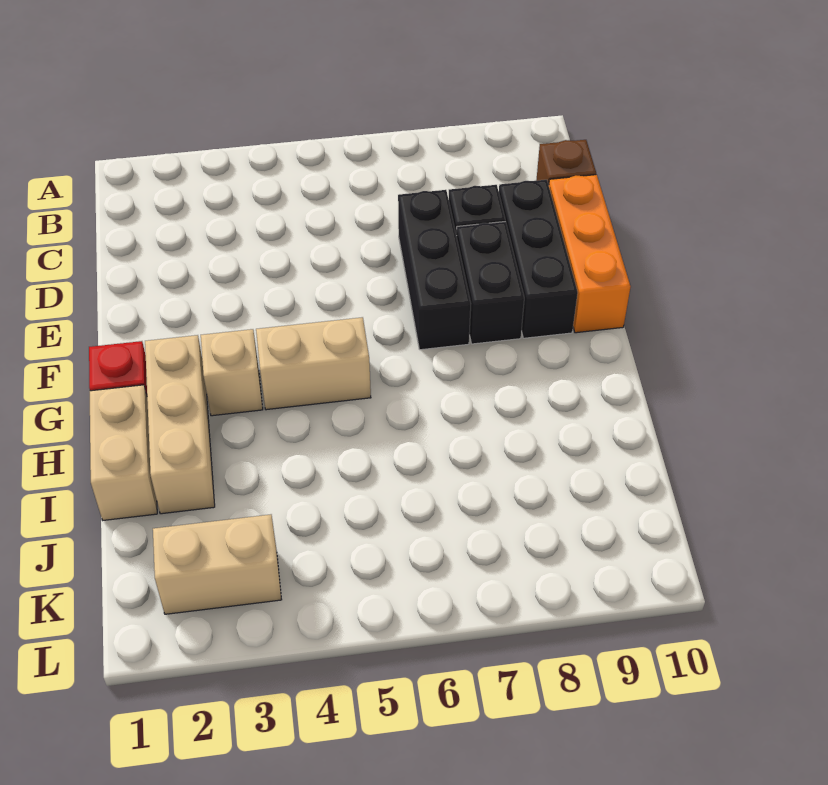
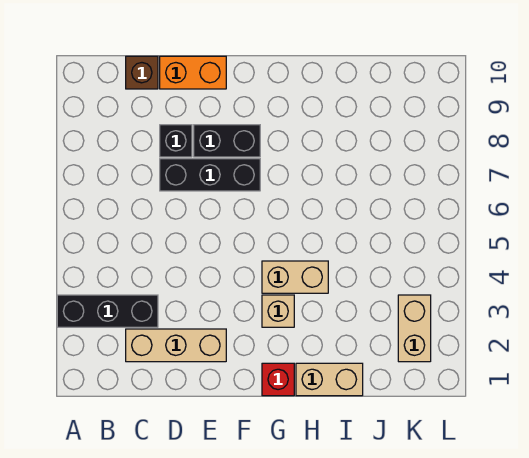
black brick D9:F9 level 1 -> black brick A3:C3 level 1
orange brick D10:F10 level 1 -> orange brick D10:E10 level 1
tan brick G2:I2 level 1 -> tan brick C2:E2 level 1
tan brick G4:G5 level 1 -> tan brick G4:H4 level 1

